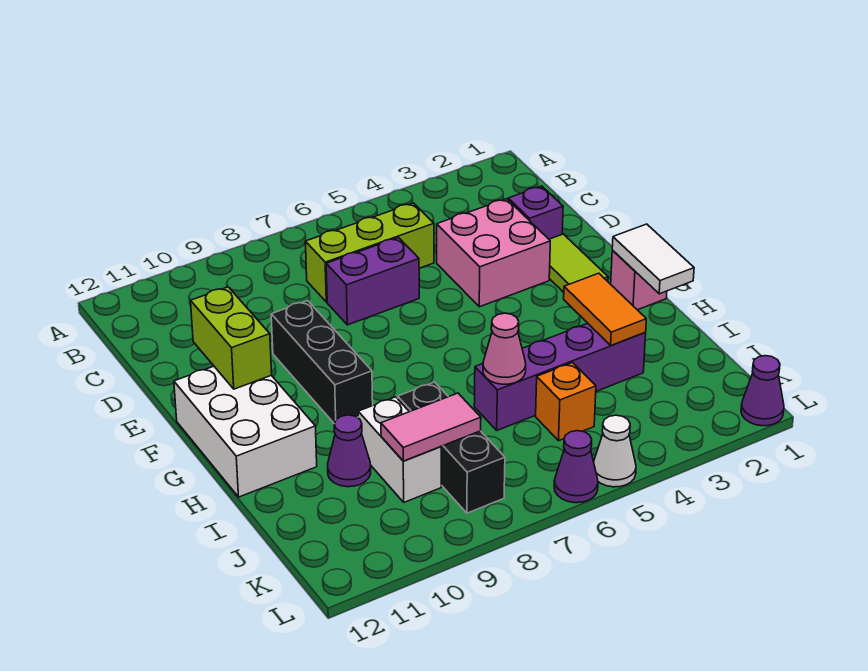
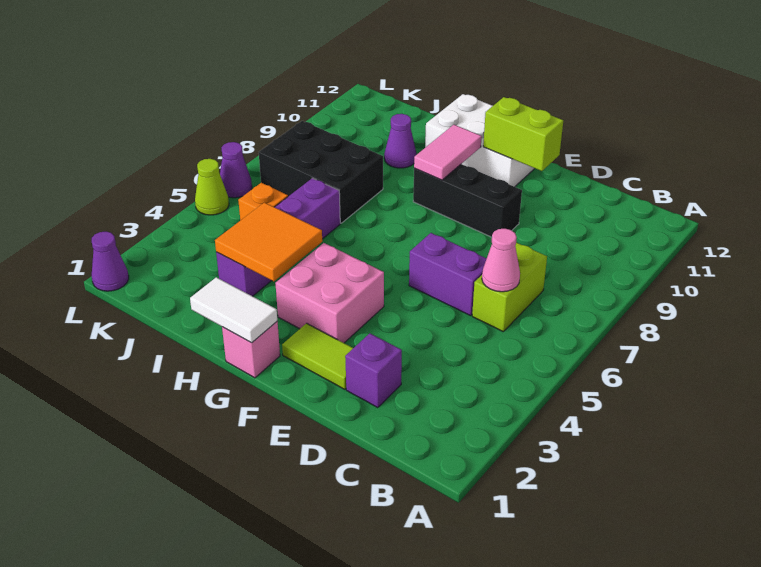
lime brick C5:C7 level 1 -> lime brick C6:C7 level 1
pink brick D3:E4 level 1 -> pink brick F3:G4 level 1
purple brick D6:D7 level 1 -> purple brick D6:E6 level 1
orange tile H3:I3 level 2 -> orange tile H3:I4 level 2
pink cone I6 level 2 -> pink cone C6 level 2
black brick I8:K8 level 1 -> black brick I7:K8 level 1
white brick I9:J9 level 1 -> none
pink tile J8:J9 level 2 -> pink tile G9:G10 level 2
white cone L5 level 1 -> lime cone L5 level 1

